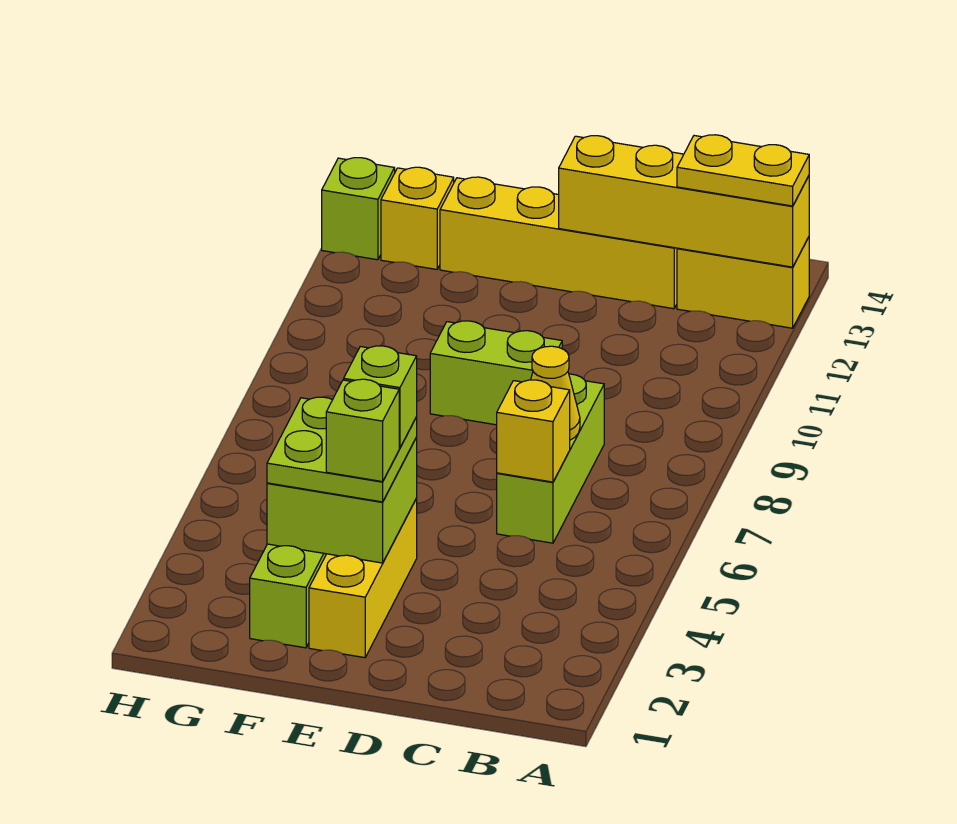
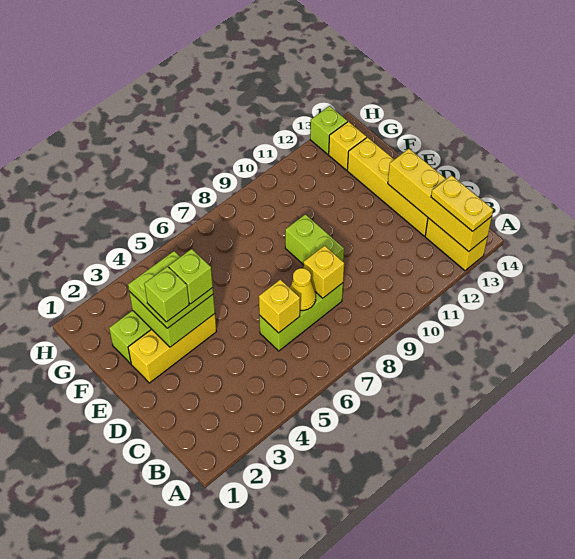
none -> yellow brick C8 level 2

